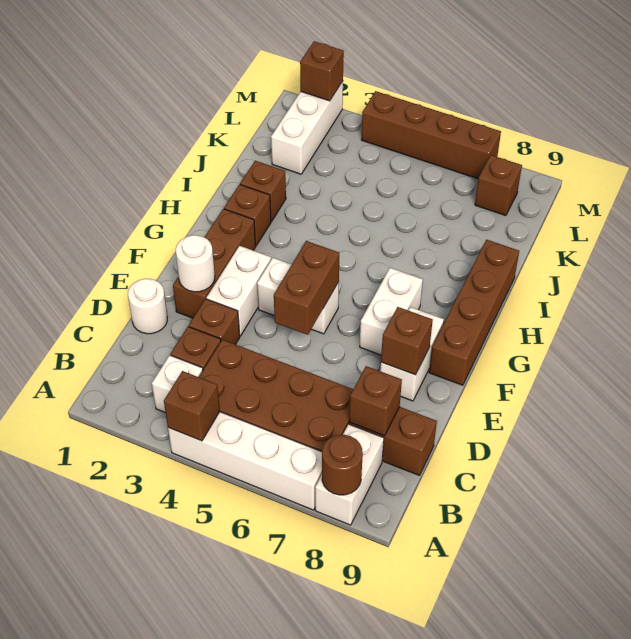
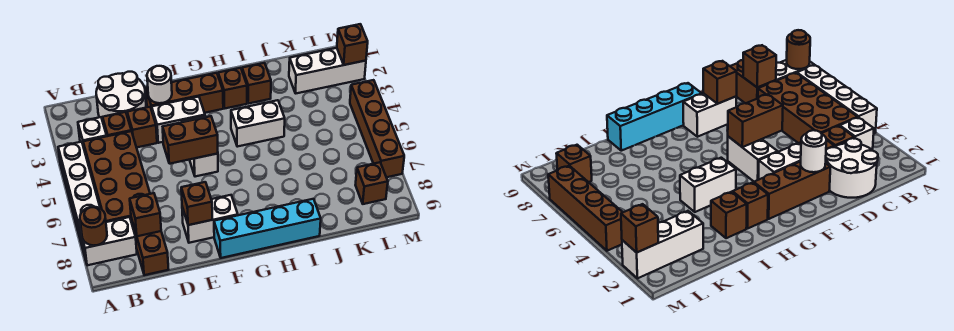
brown brick A4 level 2 -> none
white round brick D1 level 1 -> white round brick C1:D2 level 1
white brick F7:G7 level 1 -> white brick H4:I4 level 1
brown brick F9:I9 level 1 -> cyan brick F9:I9 level 1

